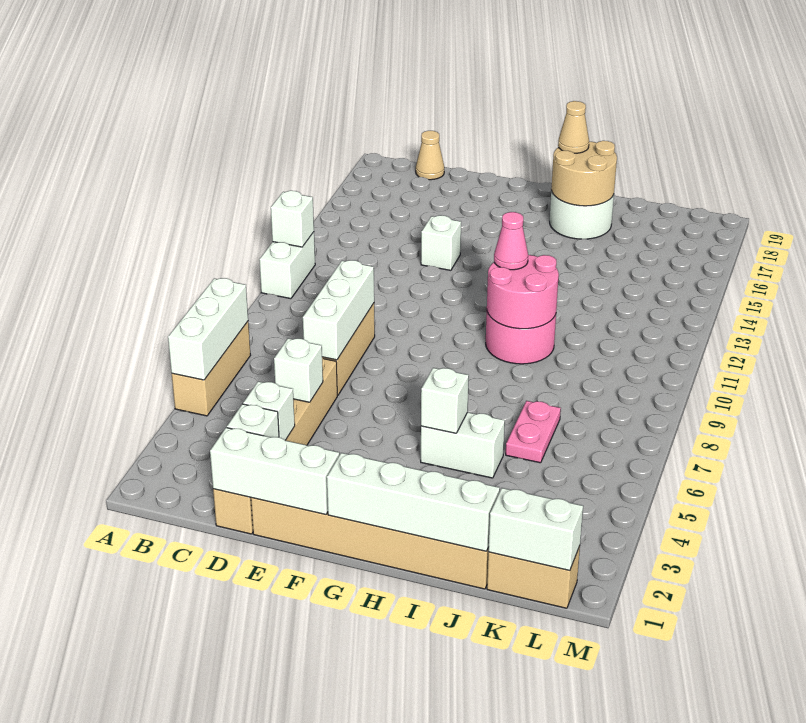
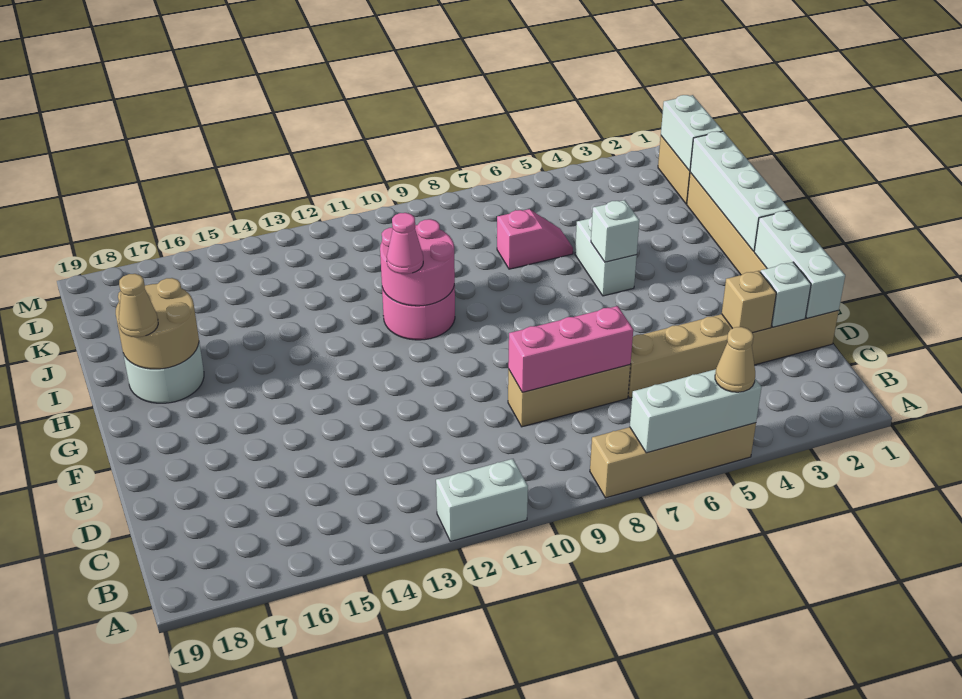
tan brick A5:A7 level 1 -> tan brick A5:A8 level 1
white brick A12 level 2 -> none
tan cone C19 level 1 -> tan cone A5 level 3
white brick D3 level 2 -> tan brick D3 level 2
white brick D5 level 2 -> none
white brick D7:D9 level 2 -> pink brick D7:D9 level 2
white brick E14 level 1 -> none
pink plate J6:J7 level 1 -> pink slope J6:J7 level 1 top 7

